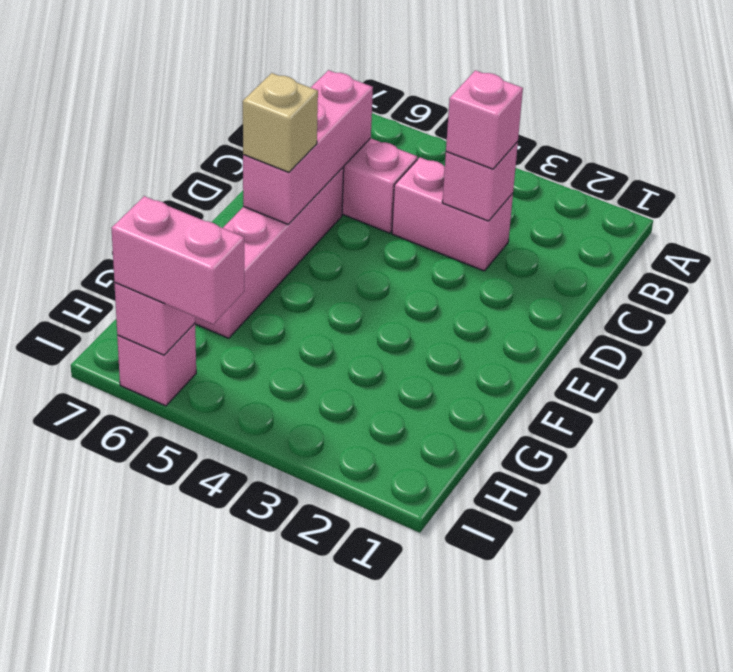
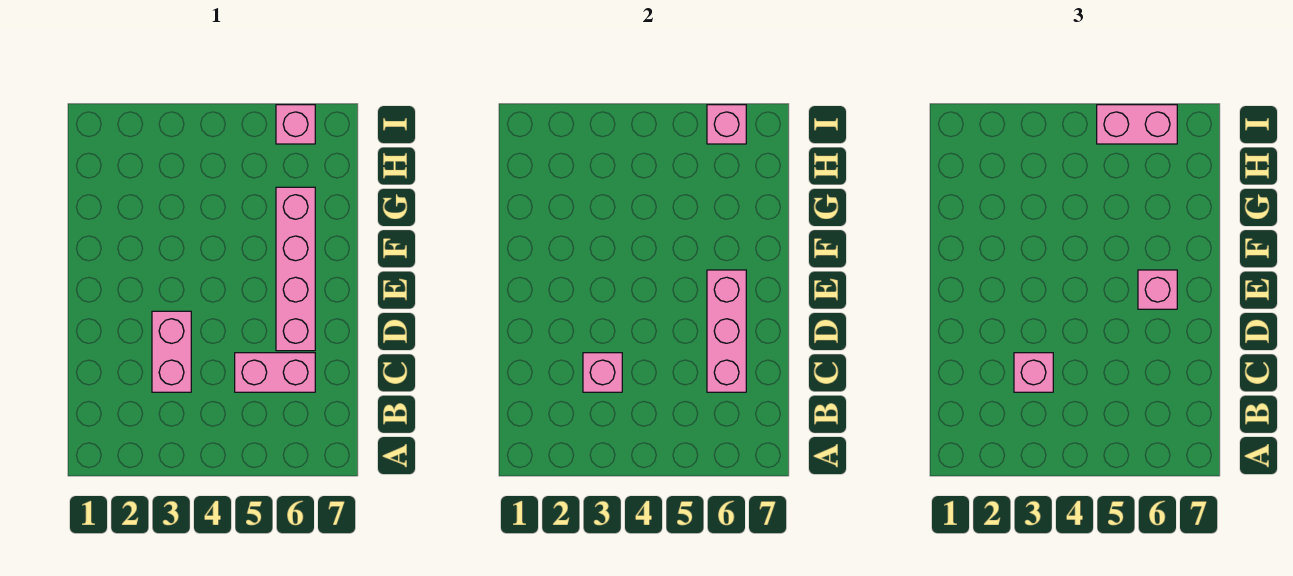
pink brick C3:C4 level 1 -> pink brick C3:D3 level 1
tan brick E6 level 3 -> pink brick E6 level 3

